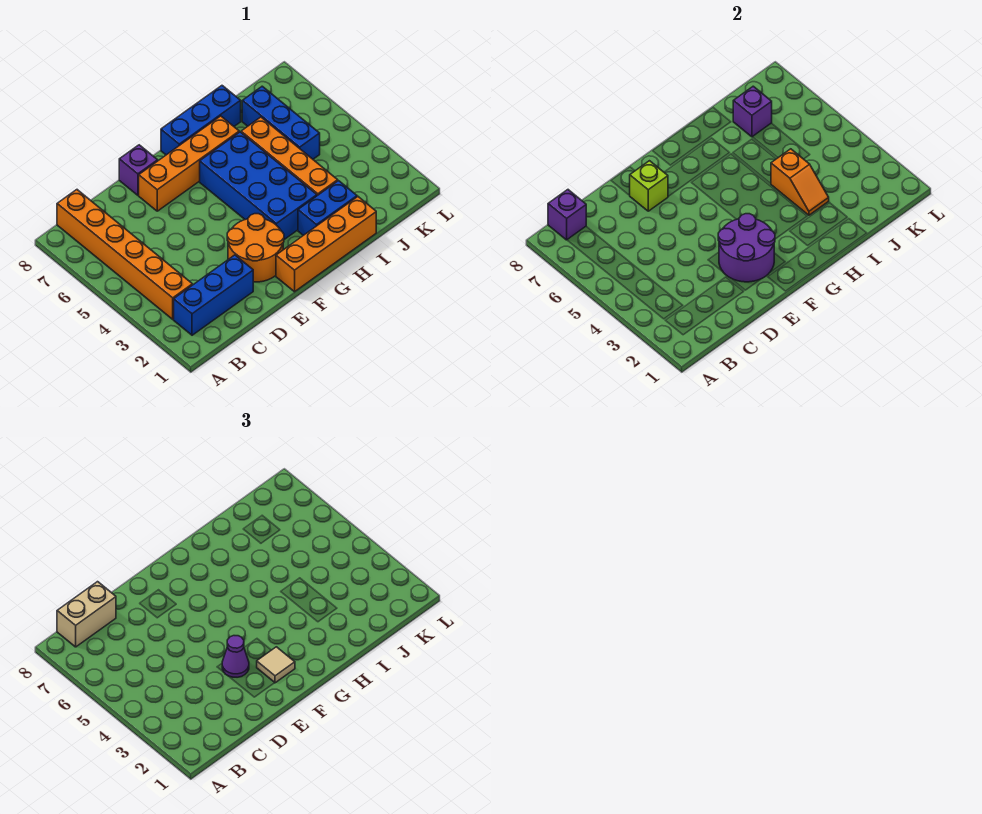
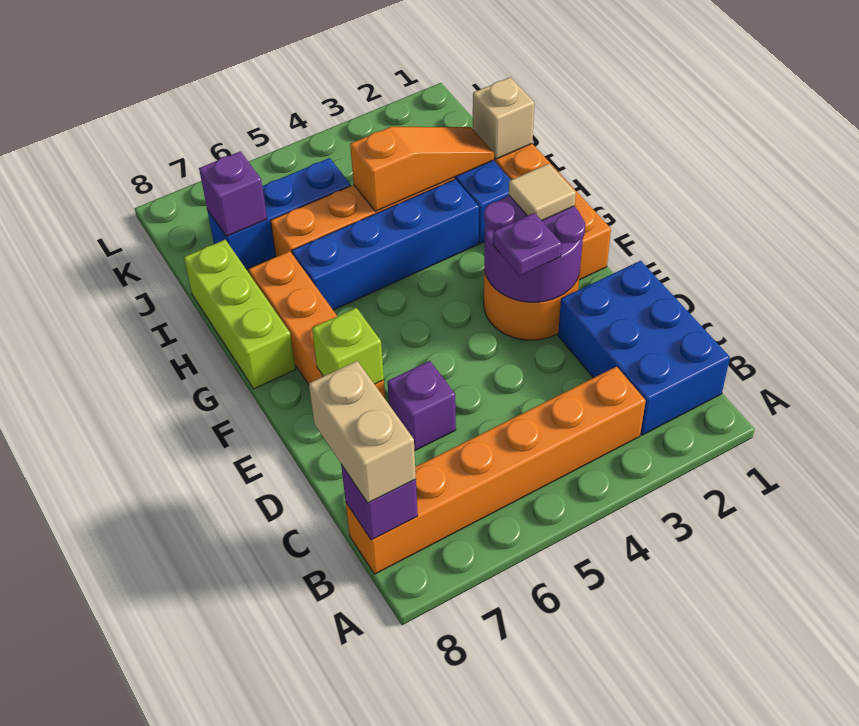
blue brick B2:D2 level 1 -> blue brick B1:D2 level 1
purple cone E3 level 3 -> purple plate E3 level 3
purple brick E8 level 1 -> purple brick D6 level 1
blue brick G3:H6 level 1 -> blue brick H3:H6 level 1
blue brick G8:I8 level 1 -> lime brick G8:I8 level 1
none -> tan brick I1 level 2
orange slope I3:I4 level 2 top 4 -> orange slope I2:I4 level 2 top 4

